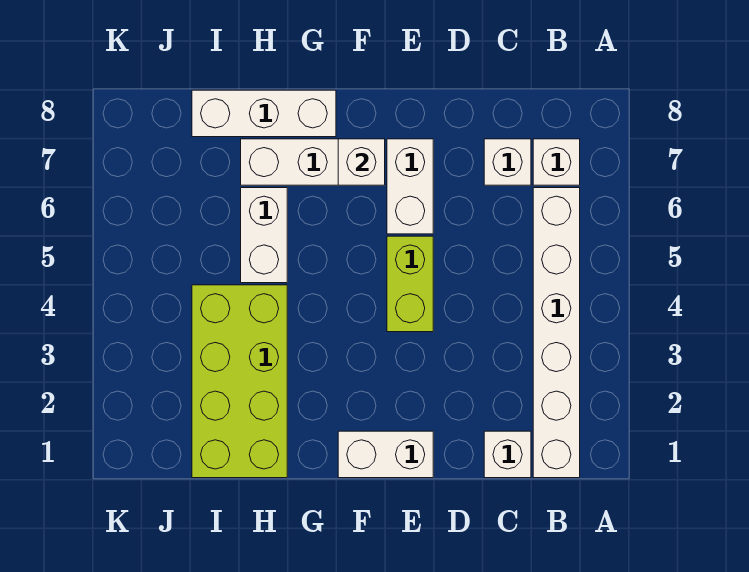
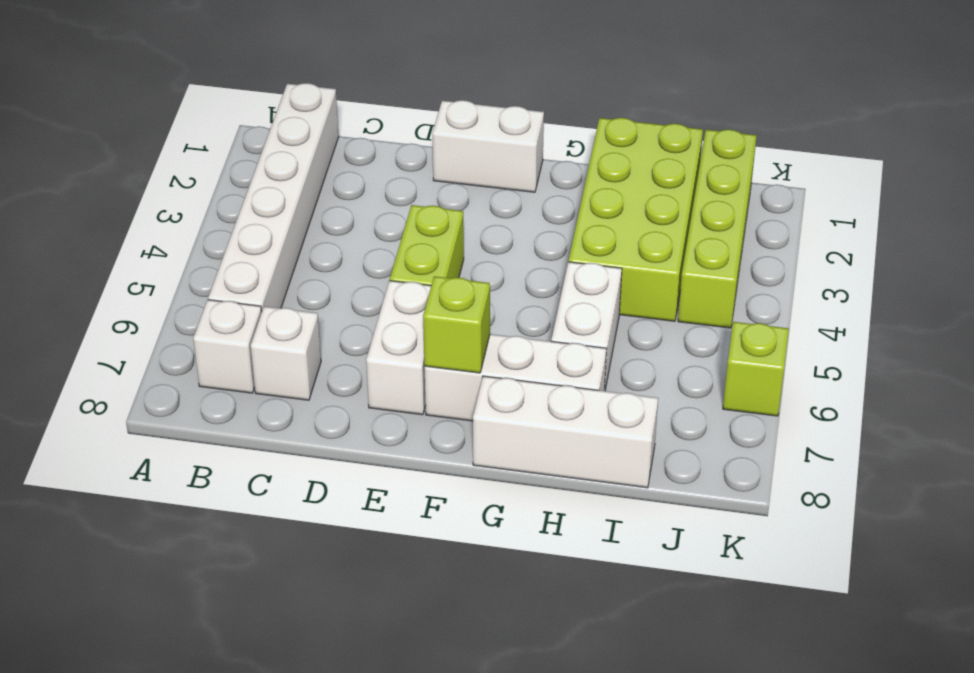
white brick C1 level 1 -> none
white brick F7 level 2 -> lime brick F7 level 2
none -> lime brick J1:J4 level 1
none -> lime brick K6 level 1

